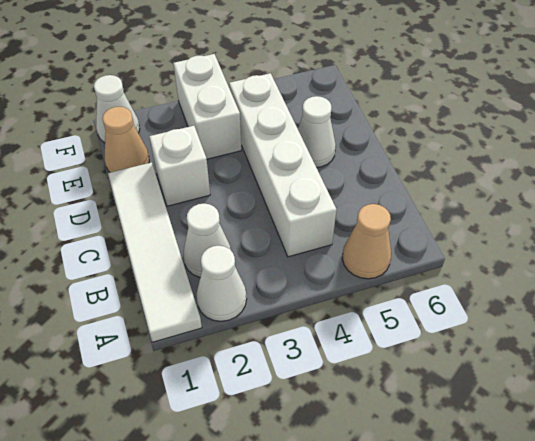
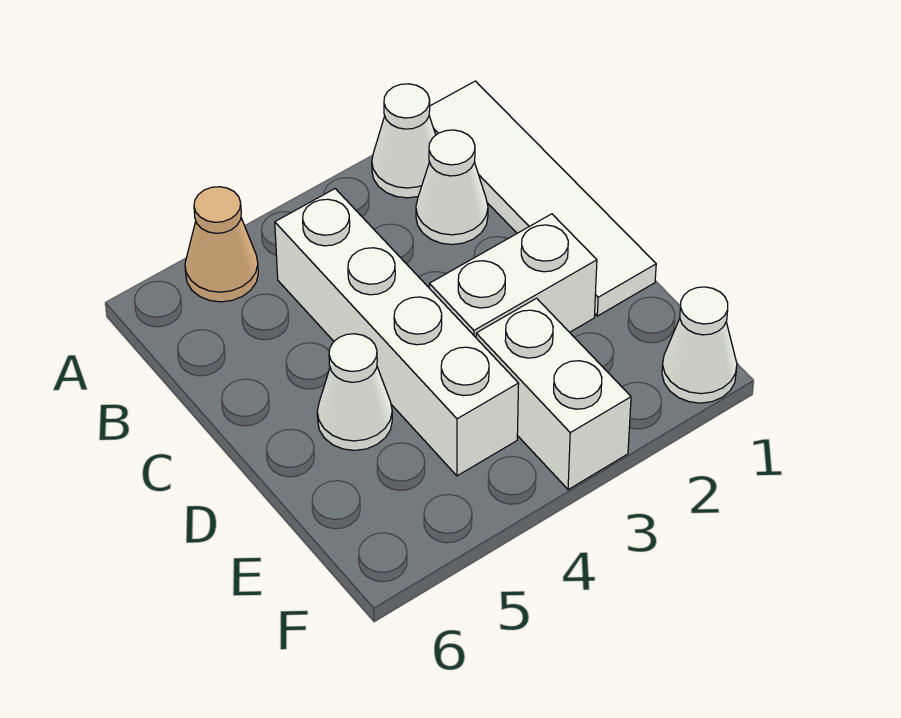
white brick D2 level 1 -> white brick D2:D3 level 1
tan cone E1 level 1 -> none

